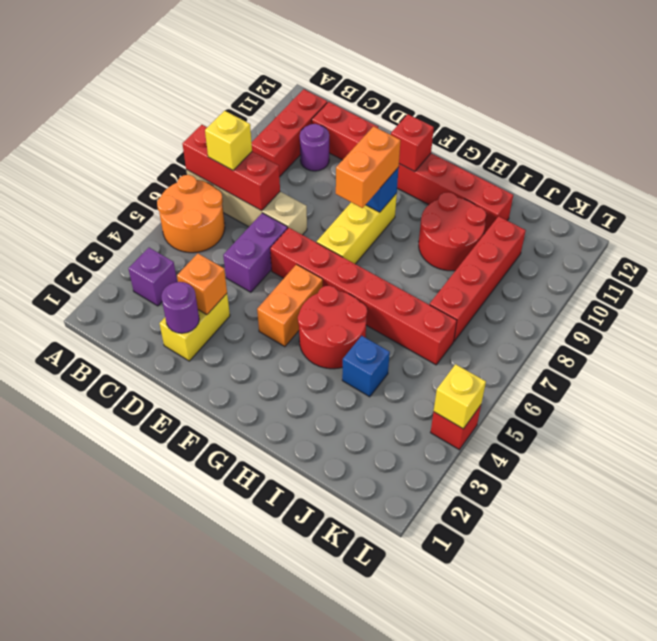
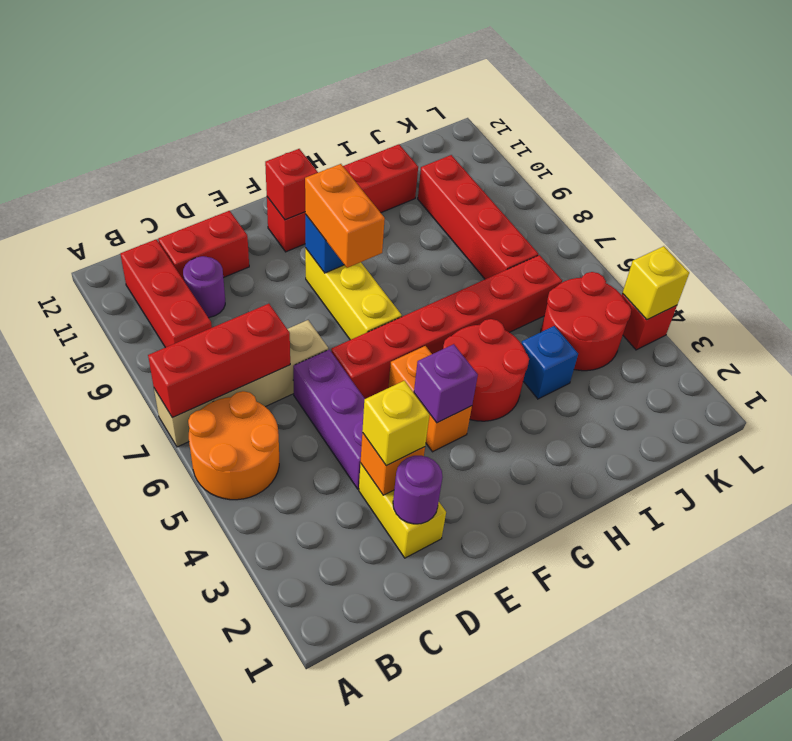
purple brick B3 level 1 -> purple brick F4 level 2
yellow brick B7 level 3 -> yellow brick D3 level 3
purple brick D5:D6 level 1 -> purple brick D4:D6 level 1
red round brick H9:I10 level 1 -> red round brick J4:K5 level 1

